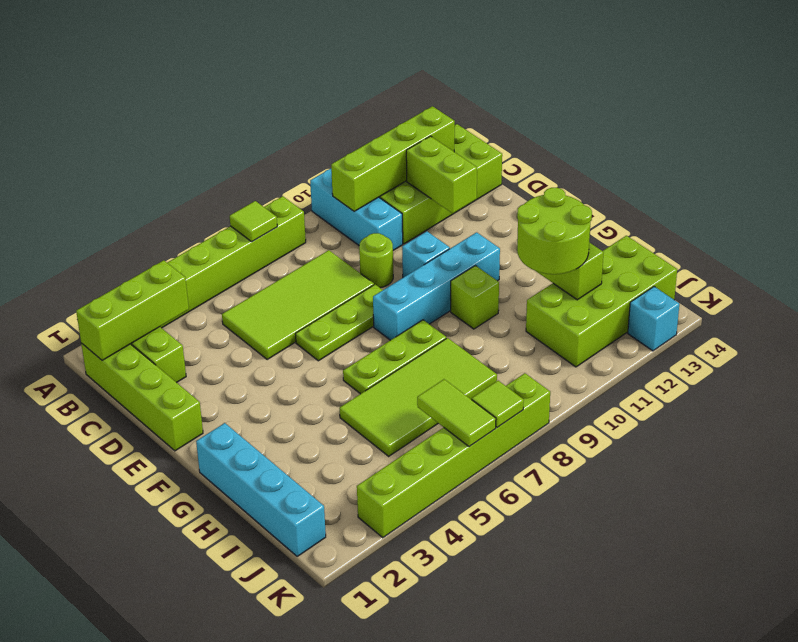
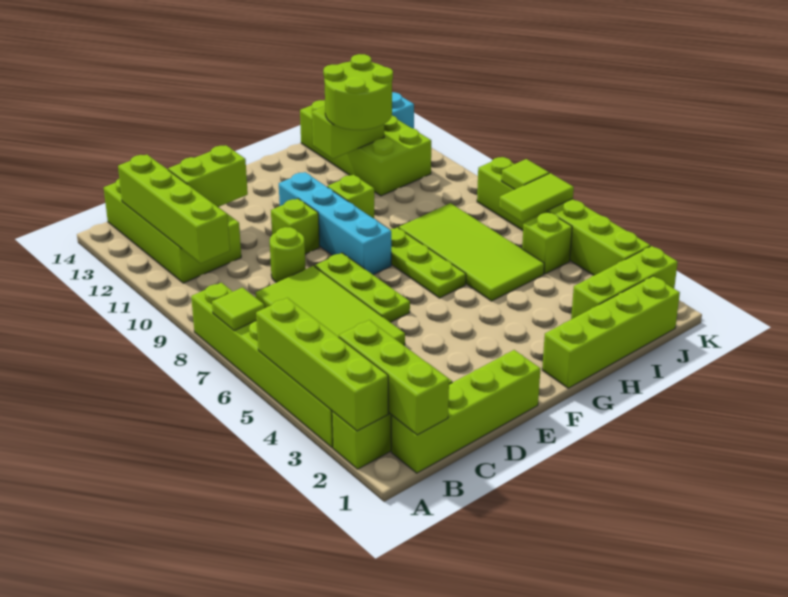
none -> lime brick A2:A5 level 2
cyan brick A10:C10 level 1 -> none
cyan brick E10 level 1 -> lime brick E10 level 1
cyan brick G1:J1 level 1 -> lime brick G1:J1 level 1
none -> lime brick I2:K2 level 1
none -> lime brick J5 level 1

